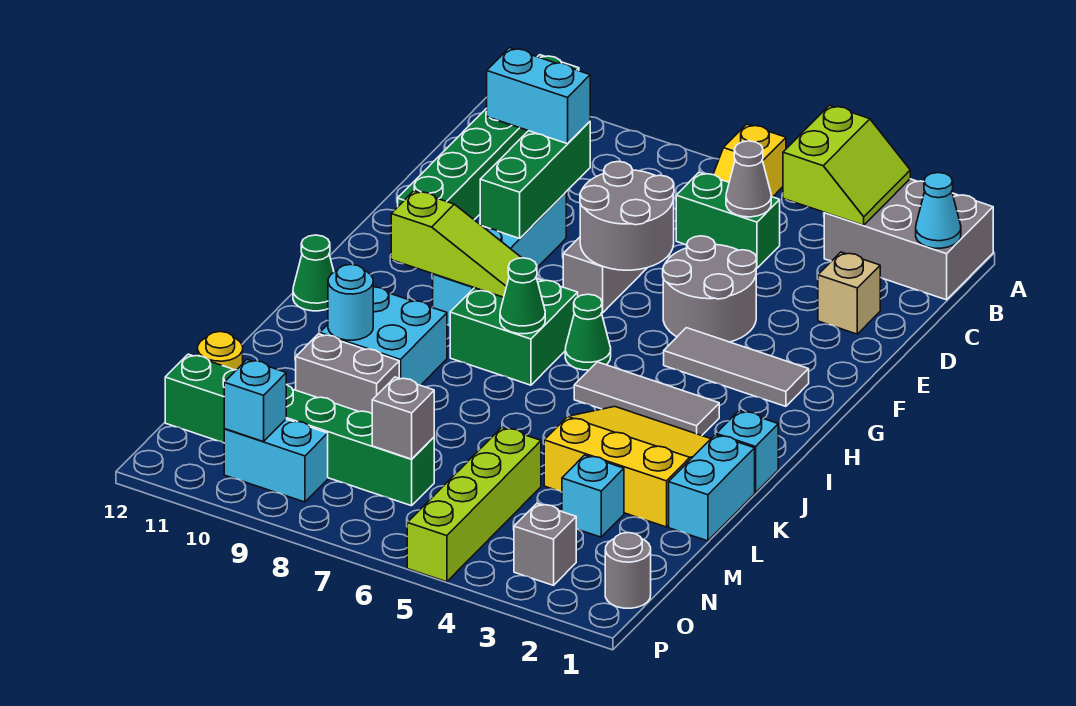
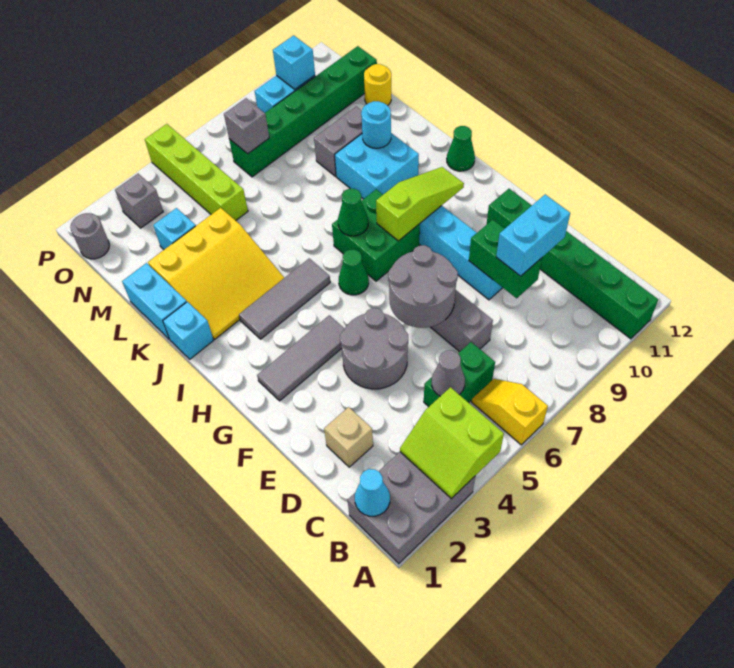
green brick D9:F9 level 2 -> green brick D9:E9 level 2
lime slope H8:H10 level 2 top 10 -> lime slope H8:H10 level 2 top 8

